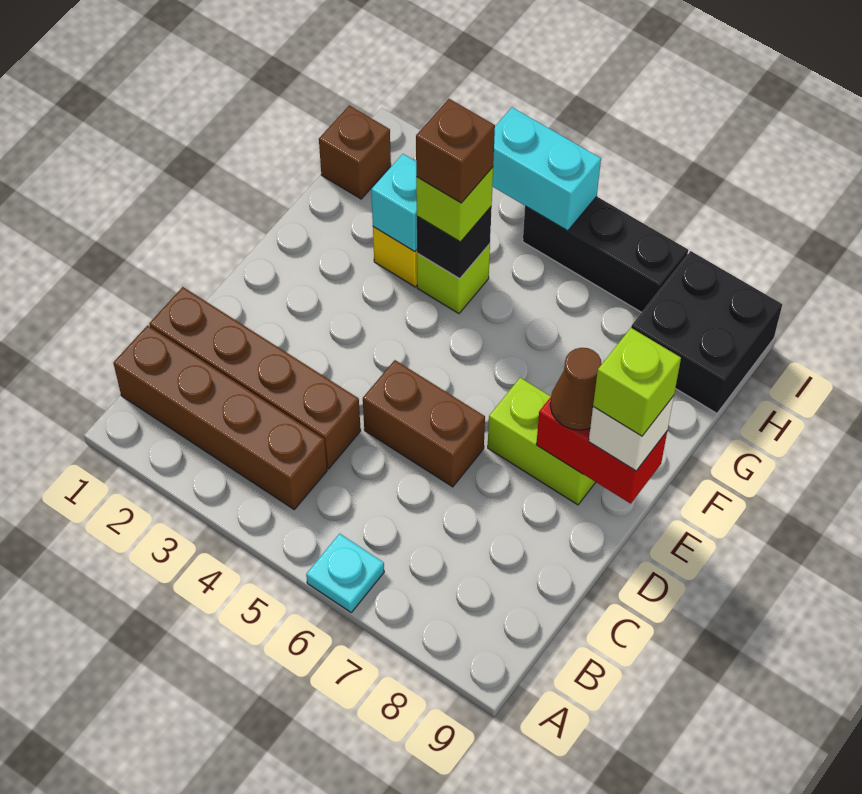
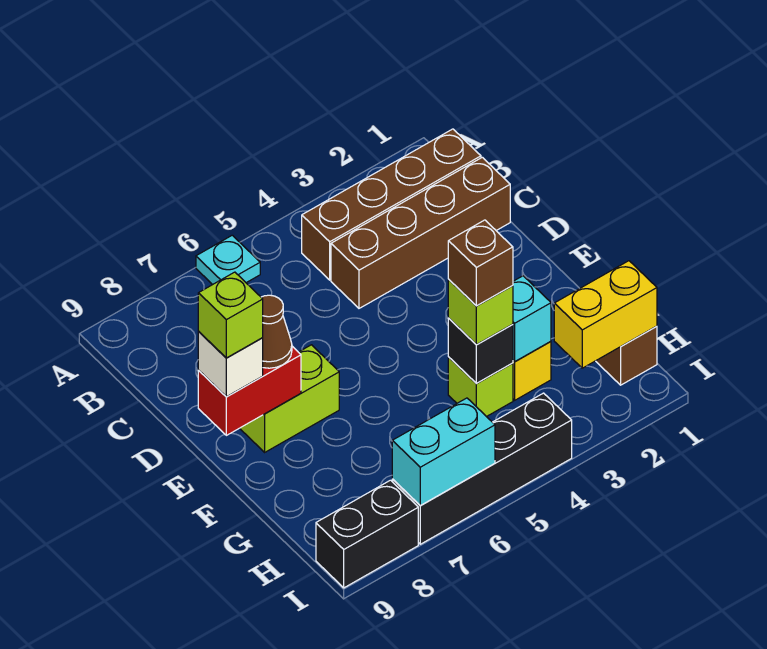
brown brick D5:D6 level 1 -> none
none -> yellow brick H1:H2 level 2
black brick H8:I9 level 1 -> black brick I8:I9 level 1
cyan brick I4:I5 level 2 -> cyan brick I6:I7 level 2
black brick I5:I7 level 1 -> black brick I4:I7 level 1

